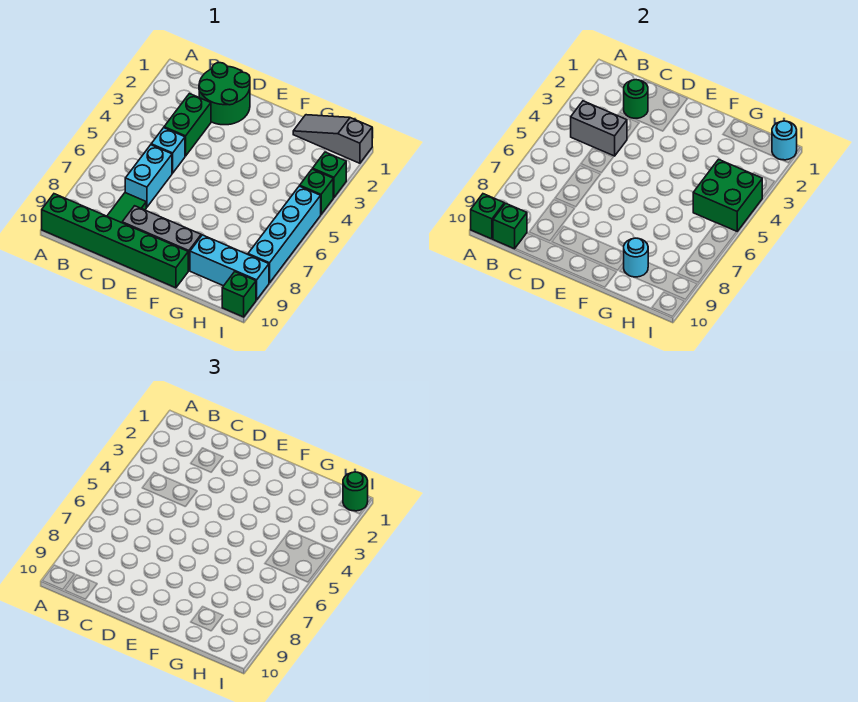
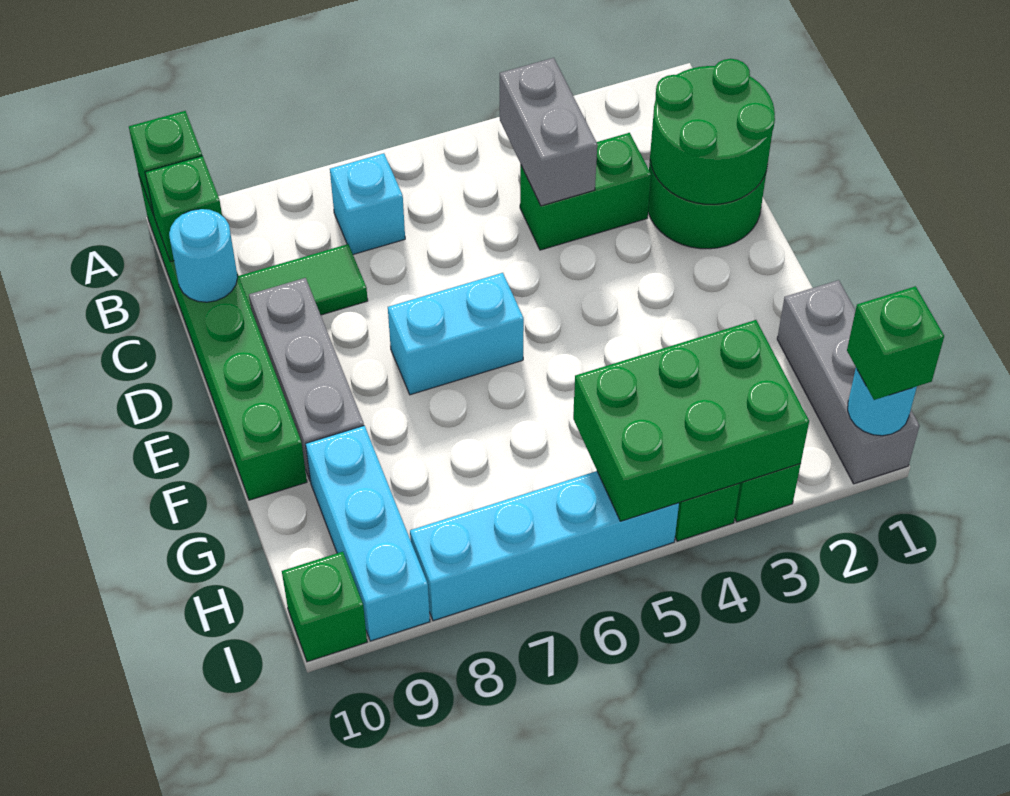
green round brick C2 level 2 -> green round brick C1:D2 level 2
cyan brick C5 level 1 -> cyan brick B7 level 1
cyan brick C6:C7 level 1 -> cyan brick E6:E7 level 1
grey slope G1:I1 level 1 top I -> grey brick G1:I1 level 1
cyan round brick G9 level 2 -> cyan round brick C10 level 2
green brick H4:I5 level 2 -> green brick H3:I5 level 2
green round brick I1 level 3 -> green brick I1 level 3

